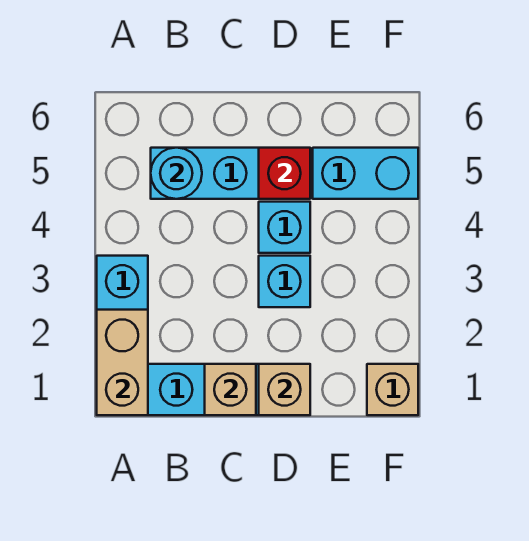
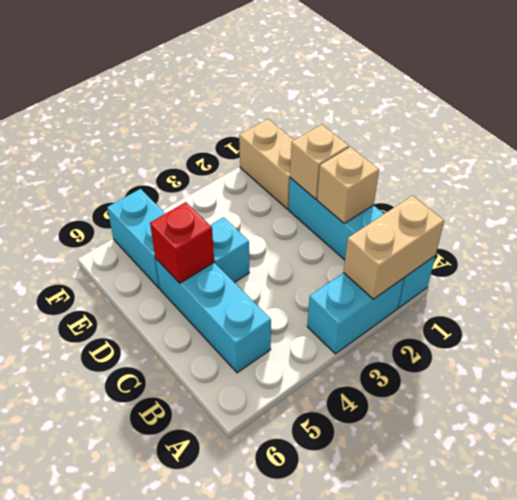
cyan round brick B5 level 2 -> none
cyan brick D3 level 1 -> none
tan brick F1 level 1 -> tan brick E1:F1 level 1

